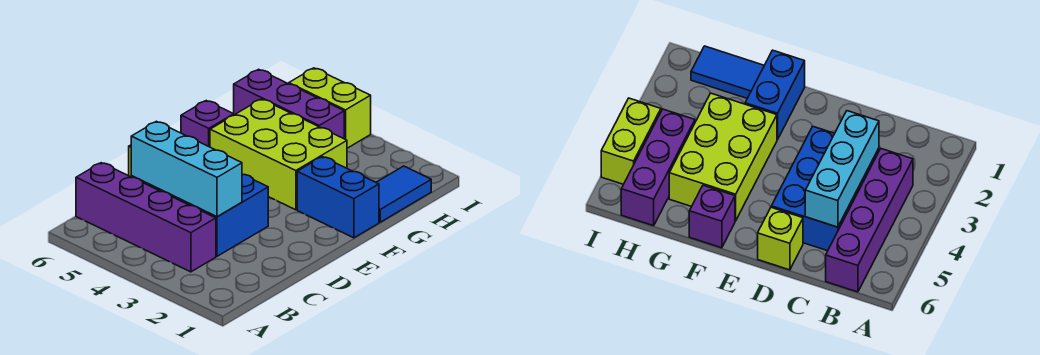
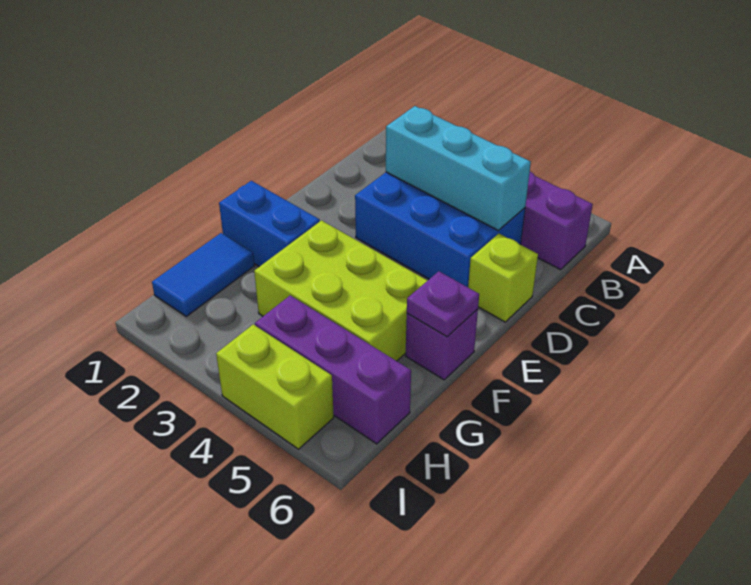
none -> purple plate F6 level 2

